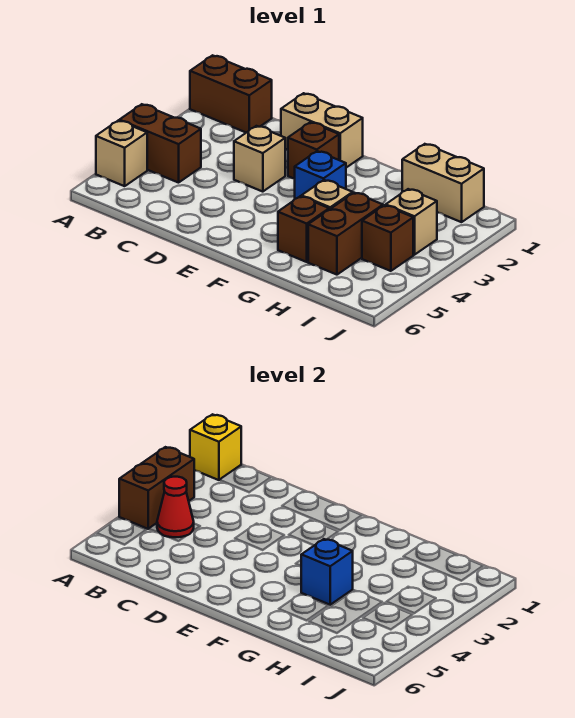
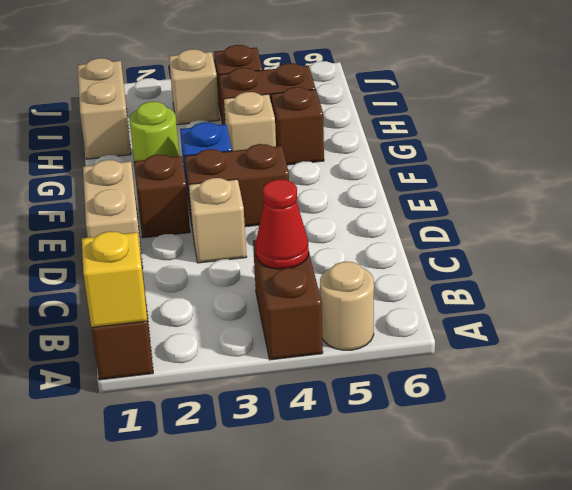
brown brick A3:A4 level 2 -> brown brick E3:E4 level 1
tan brick A5 level 1 -> tan round brick A5 level 1
none -> lime round brick G2 level 1
blue brick G4 level 2 -> none

